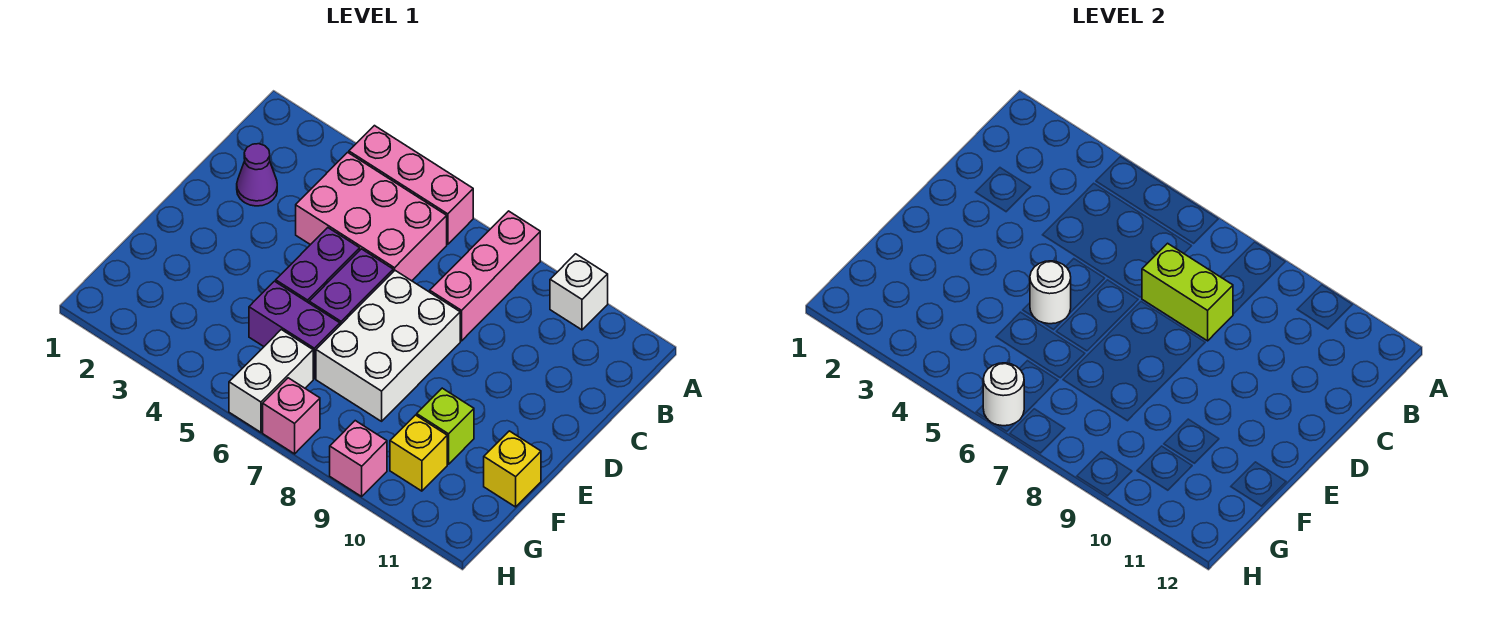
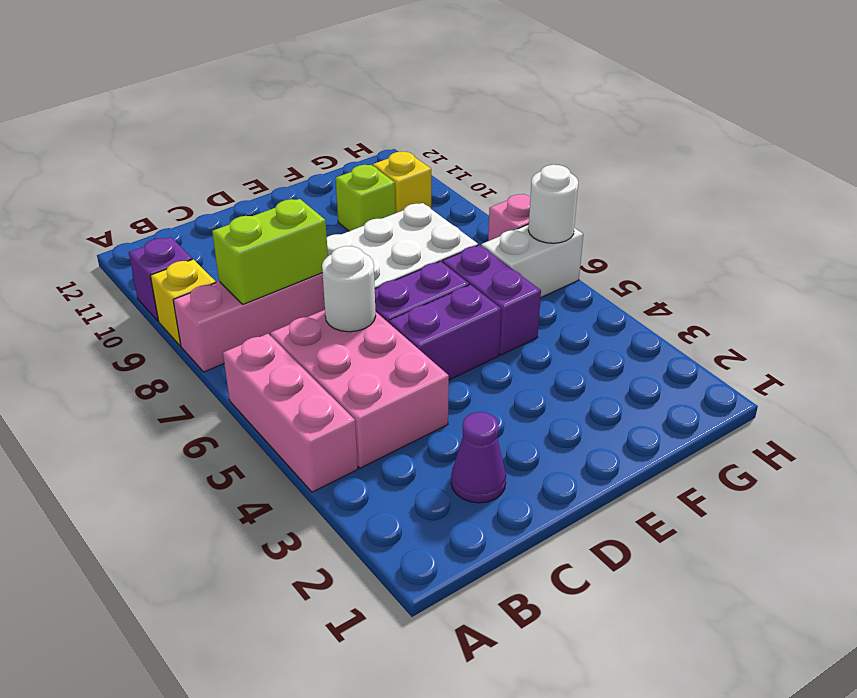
white brick A10 level 1 -> purple brick A10 level 1
lime brick C7:C8 level 2 -> lime brick B8:C8 level 2
white round brick E5 level 2 -> white round brick C6 level 2
yellow brick F12 level 1 -> yellow brick A9 level 1
pink brick H9 level 1 -> none

